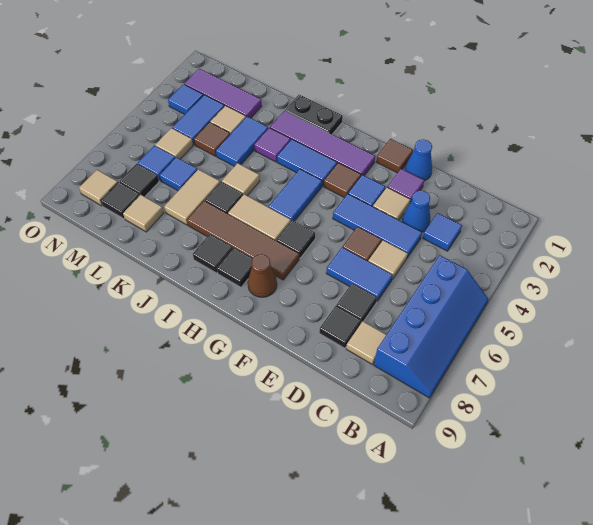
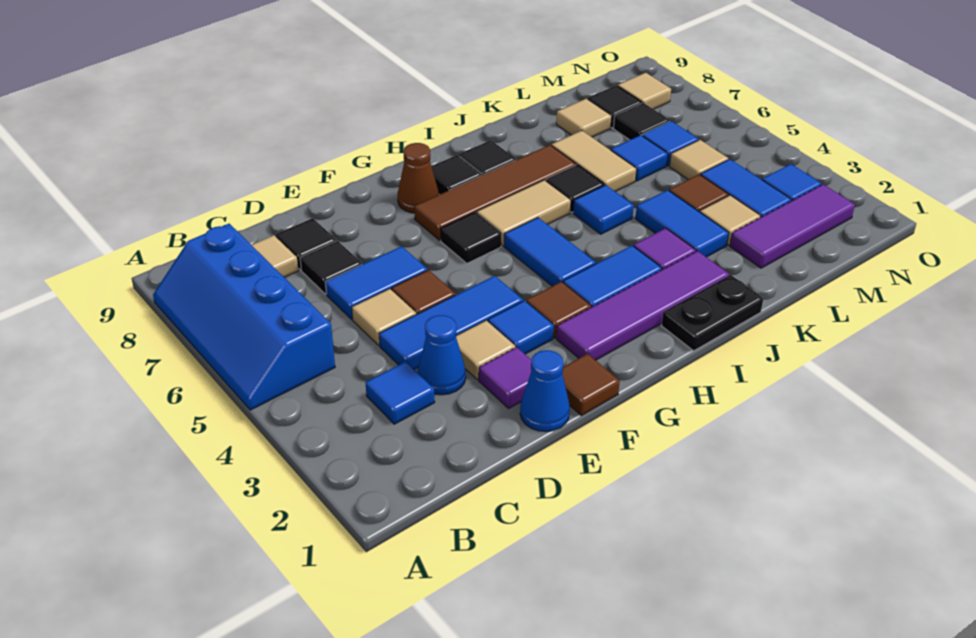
tan tile J5 level 1 -> blue tile J5 level 1

